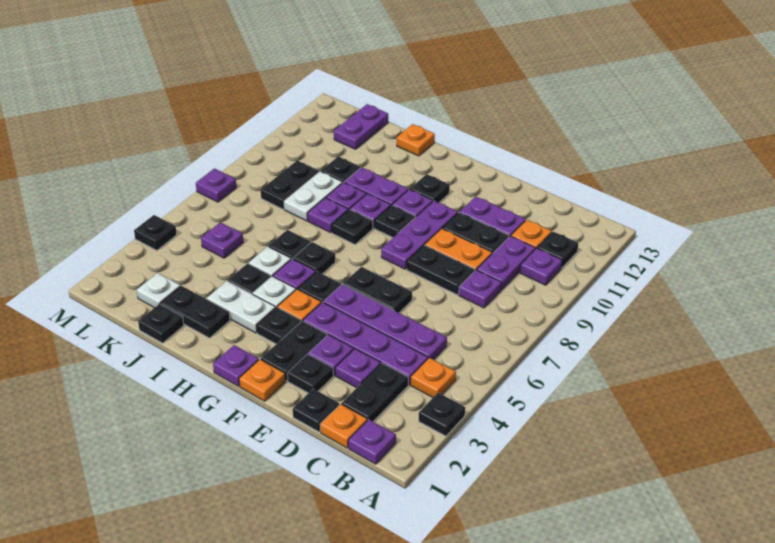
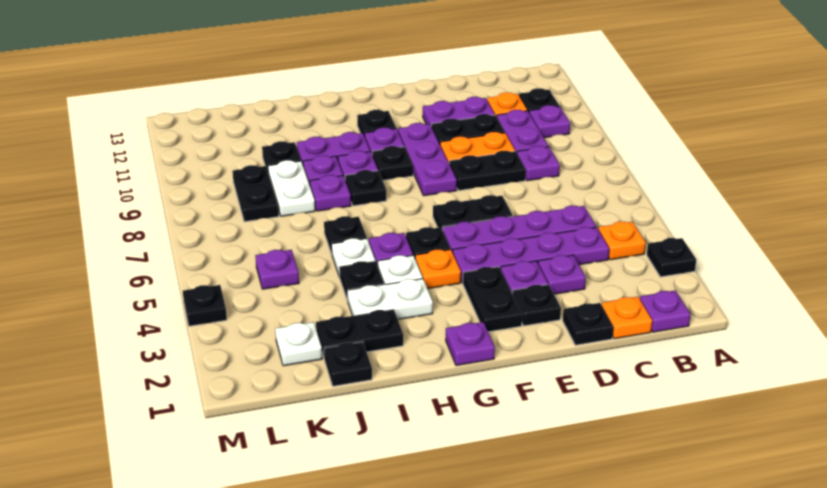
black plate C2:C3 level 1 -> none
orange plate F1 level 1 -> none
black plate G3 level 1 -> none
black plate H6 level 1 -> none
orange plate I13 level 1 -> none
purple plate K12:K13 level 1 -> none
purple plate M7 level 1 -> none

